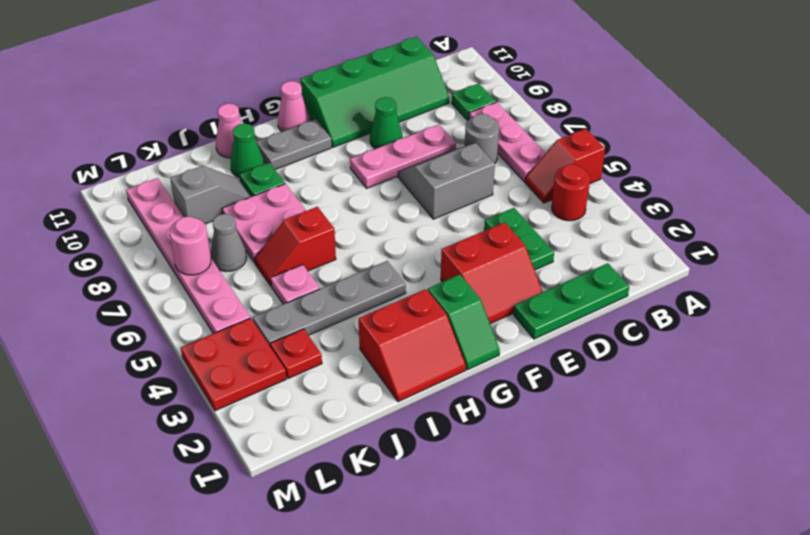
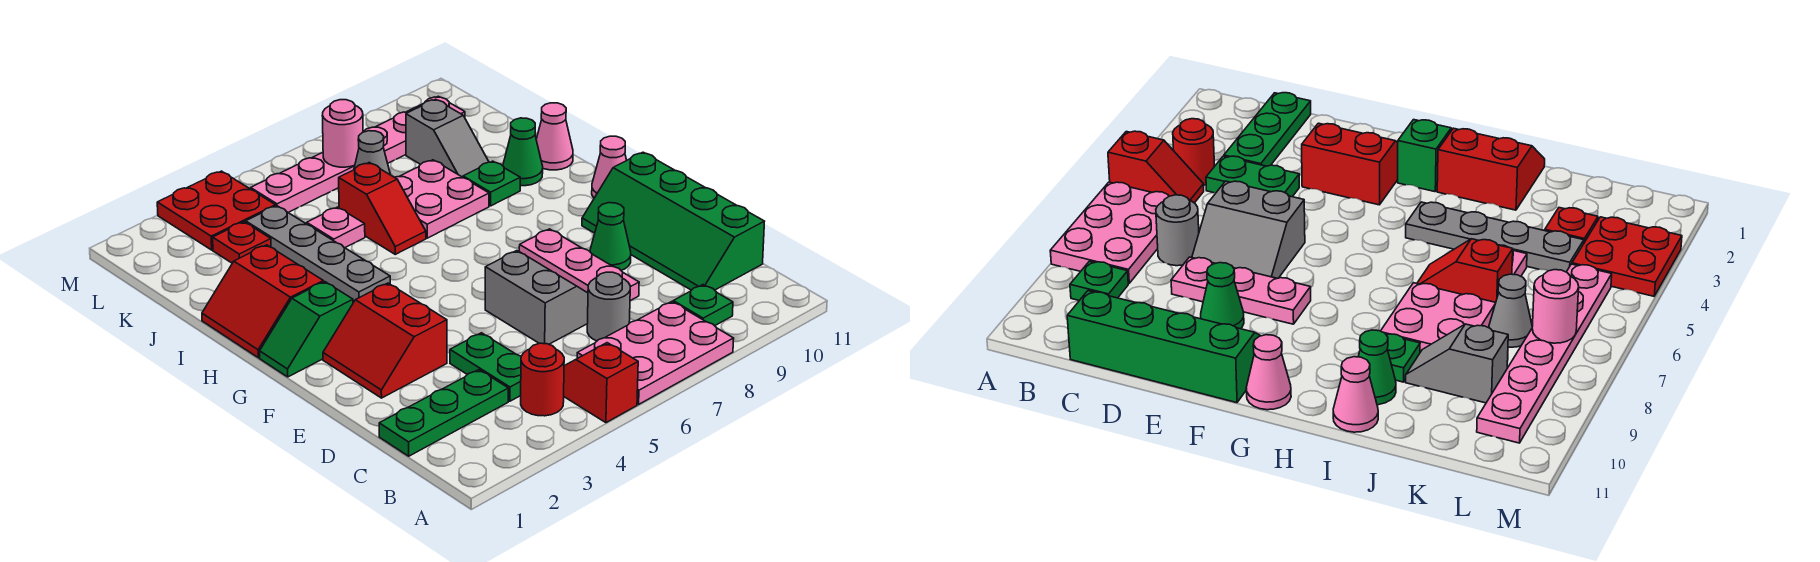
pink plate B6:B8 level 1 -> pink plate A6:B8 level 1
green plate C1:E1 level 1 -> green plate C1:C3 level 1
green plate D3:D4 level 1 -> green plate C4:D4 level 1
grey plate G10:H10 level 1 -> none
red slope I6:J6 level 1 top I -> red slope I6:J6 level 1 top J

